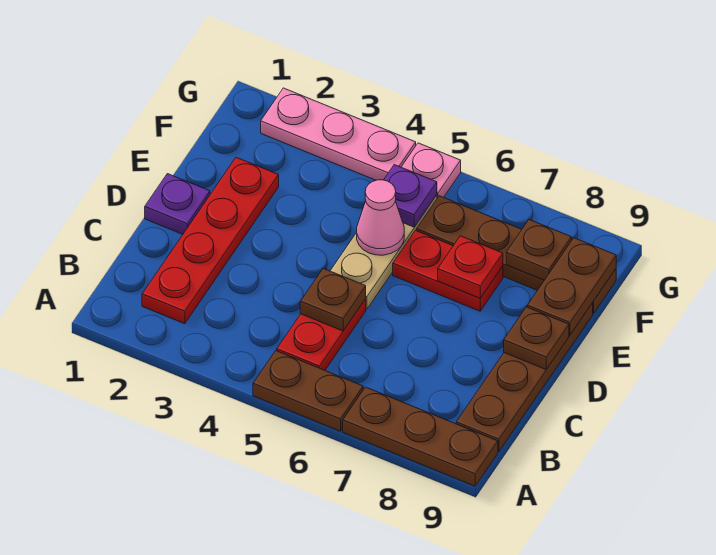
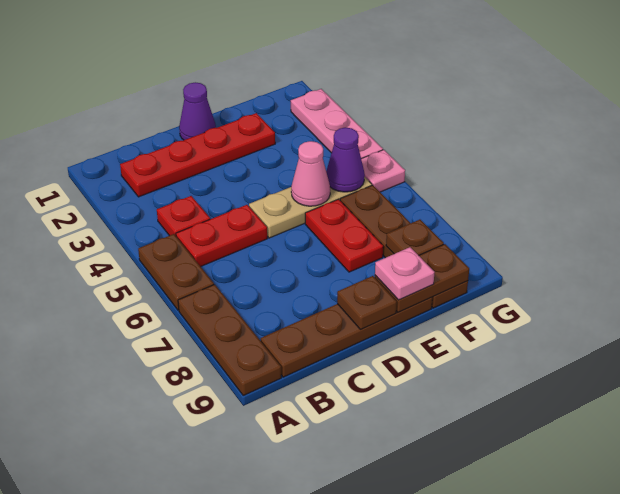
brown plate C5 level 2 -> none
purple plate D1 level 1 -> purple cone D1 level 1
red plate E7 level 2 -> red plate B4 level 1
none -> pink plate E9 level 3
purple plate F5 level 2 -> purple cone F5 level 2

